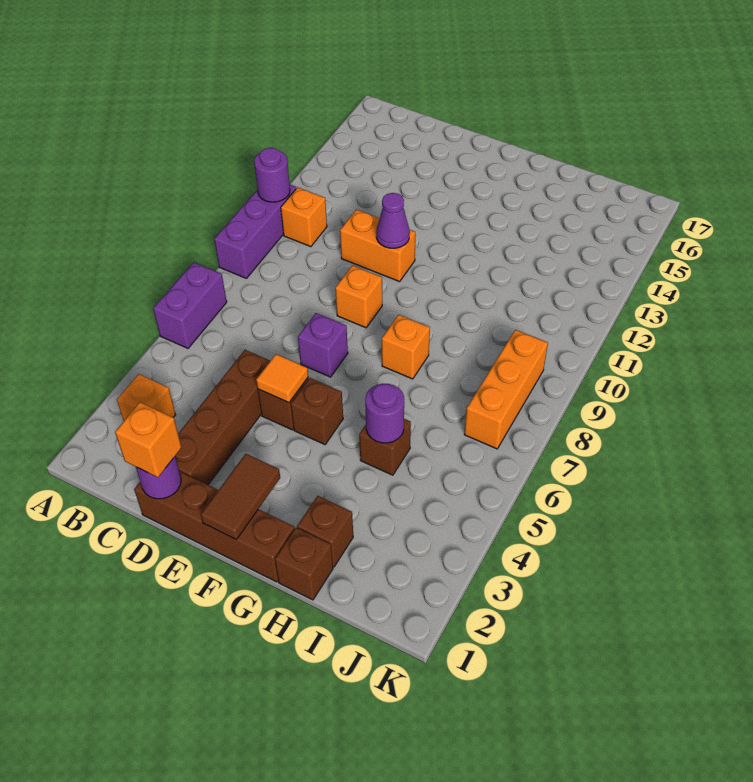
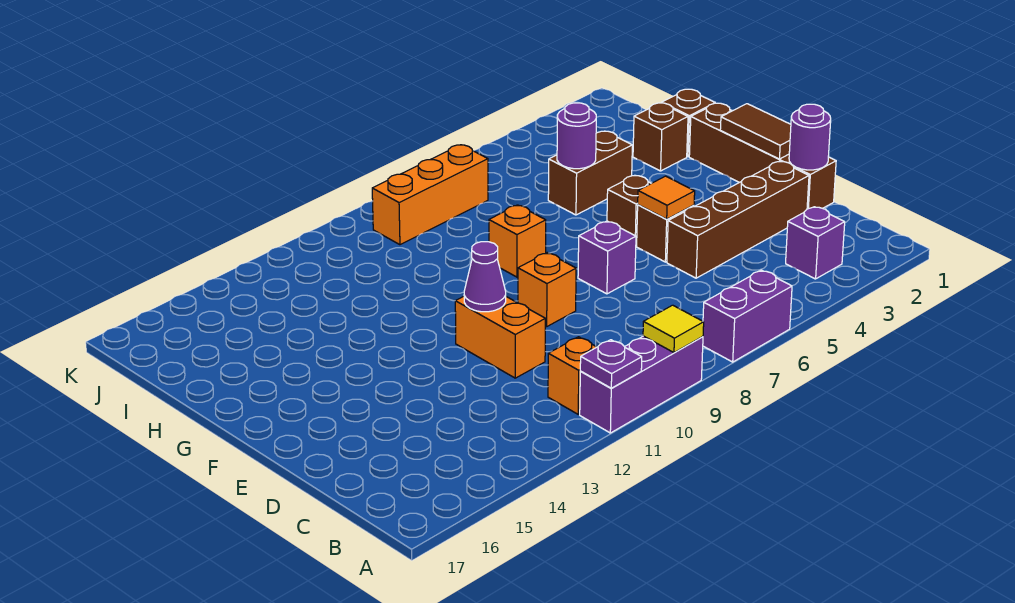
none -> yellow tile A9 level 2
purple round brick A11 level 2 -> purple plate A11 level 2
orange brick B3 level 1 -> purple brick B3 level 1
orange brick D1 level 3 -> none
brown tile F1:F2 level 2 -> brown tile E1:F1 level 2
brown brick H5 level 1 -> brown brick H4:H5 level 1

